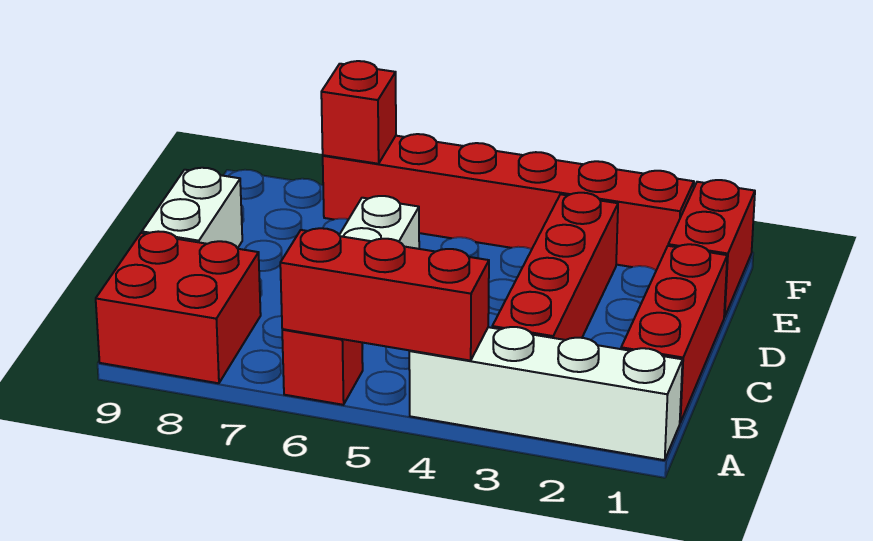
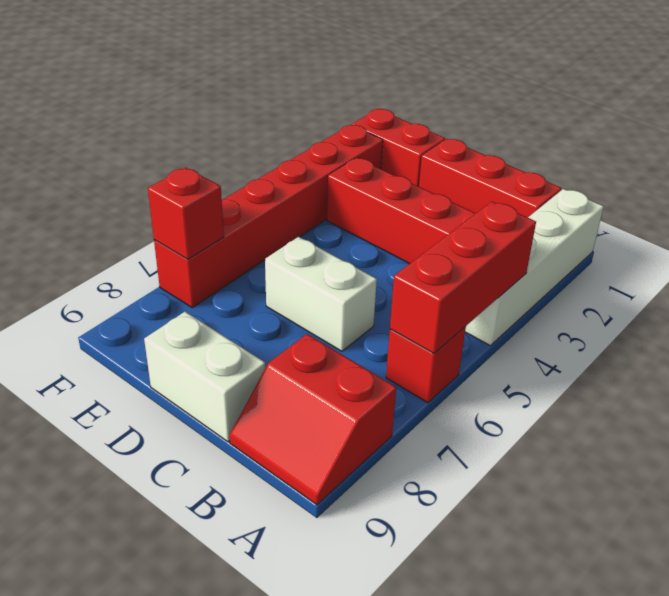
red brick A8:B9 level 1 -> red slope A8:B9 level 1 top 8

